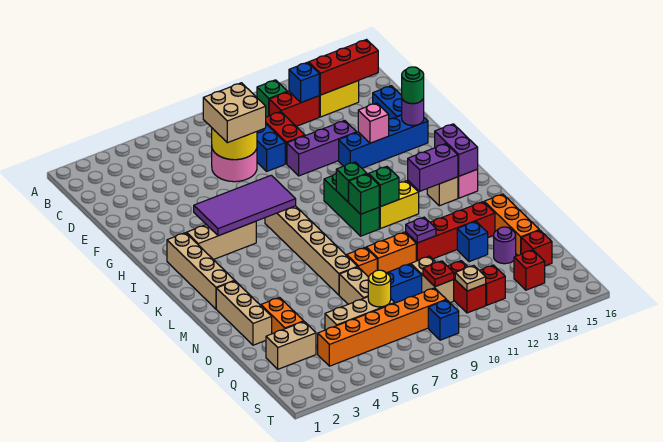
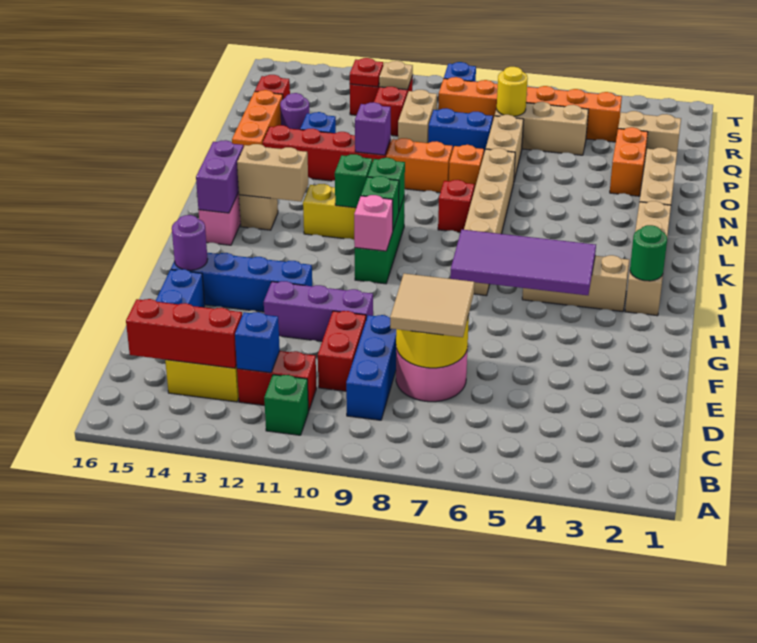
tan brick D7:E8 level 3 -> tan tile D7:E8 level 3
pink brick G13 level 2 -> pink brick I10 level 2
green round brick G15 level 3 -> green round brick I2 level 2
purple brick K13:K14 level 2 -> tan brick K13:K14 level 2
purple plate N11 level 2 -> purple brick N11 level 2
red plate Q10 level 2 -> red plate R12 level 2
red brick R14 level 1 -> red brick L8 level 1

